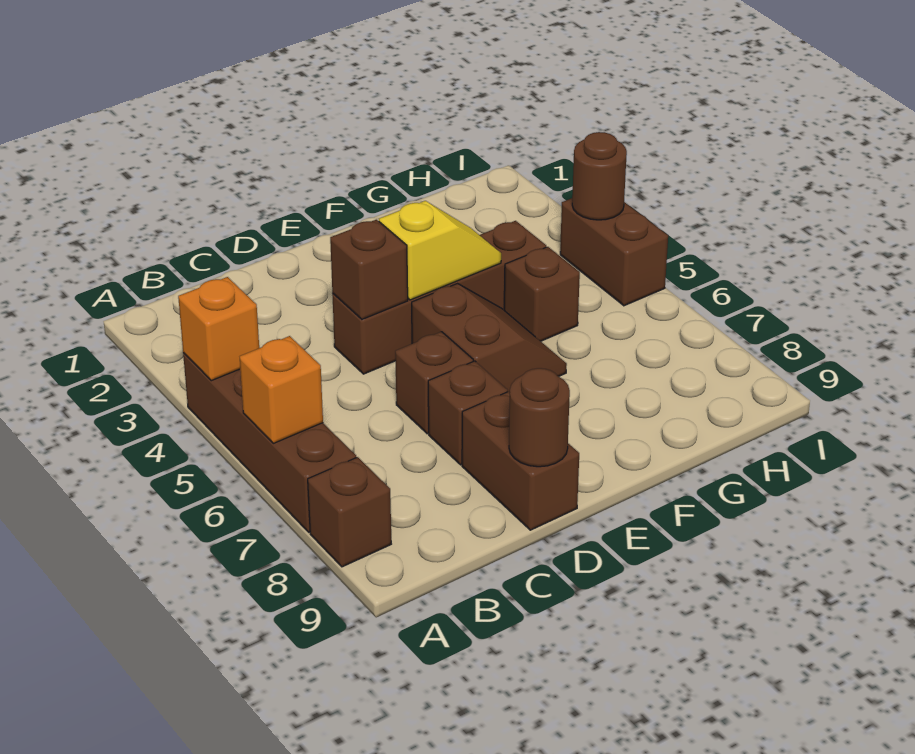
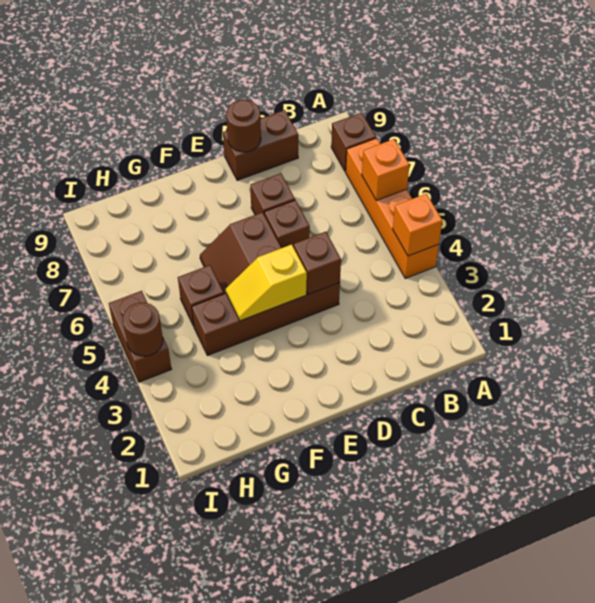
brown brick A4:A7 level 1 -> orange brick A4:A7 level 1
brown brick D8:D9 level 1 -> brown brick C9:D9 level 1

